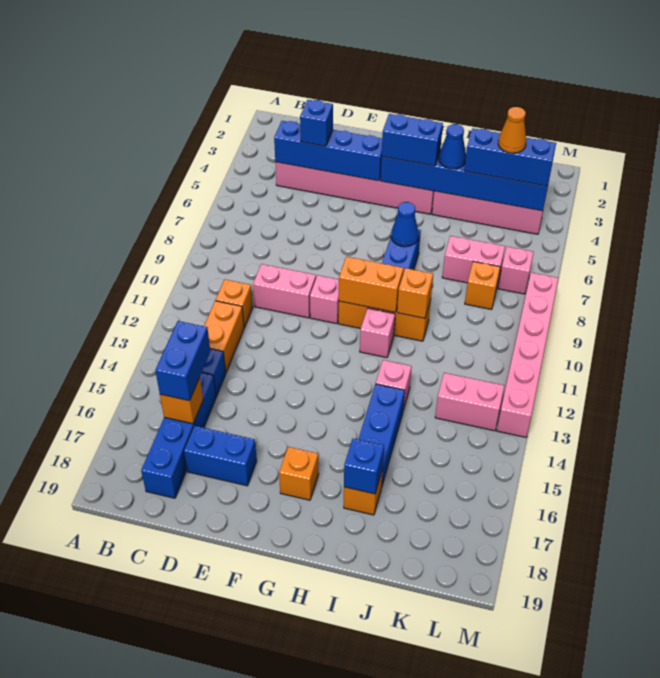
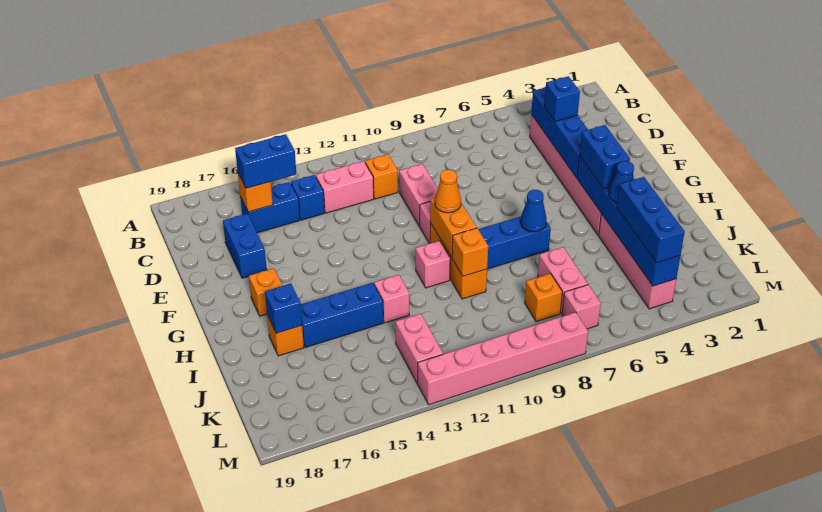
orange brick C12:C13 level 1 -> pink brick C12:C13 level 1
blue brick C15:C18 level 1 -> blue brick C15:C16 level 1
orange cone K4 level 4 -> orange cone G10 level 3

